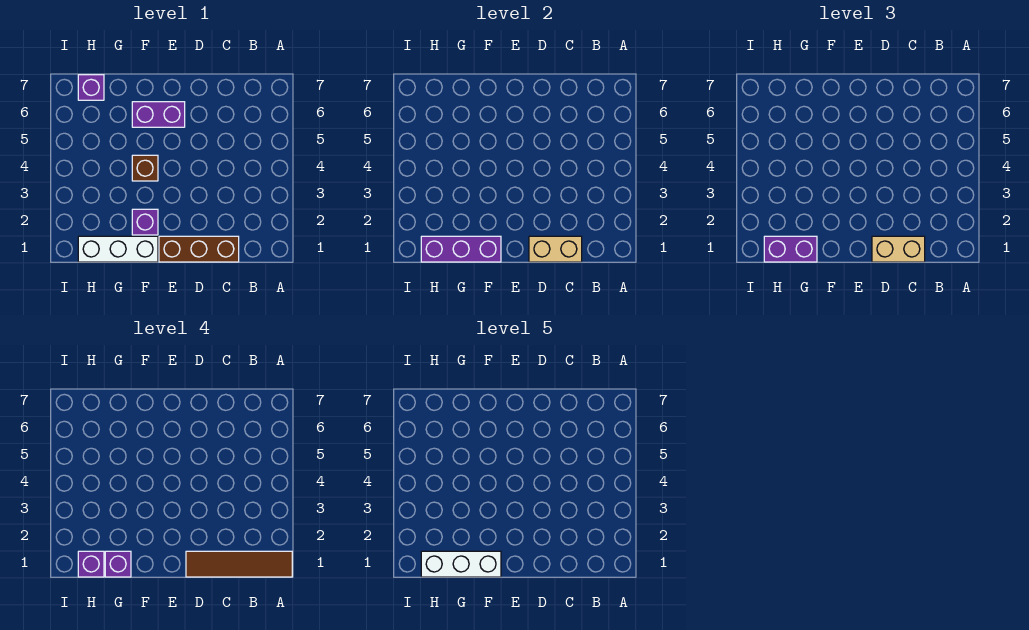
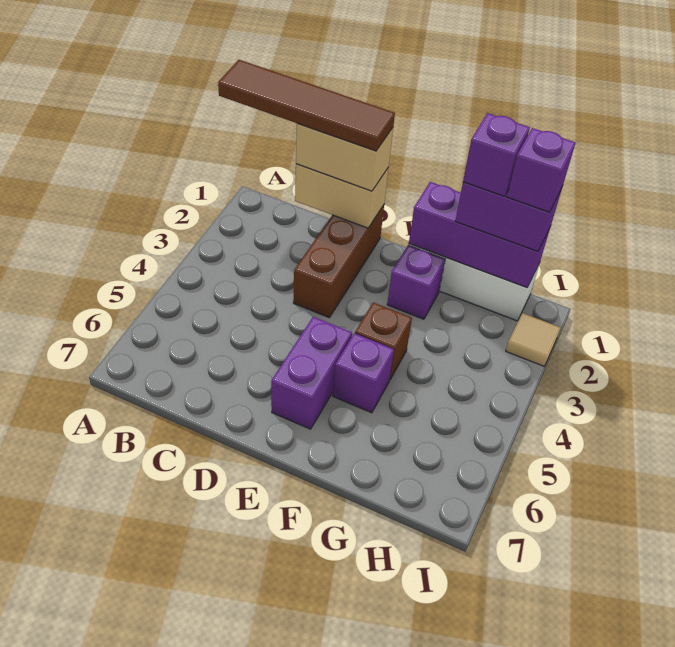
brown brick C1:E1 level 1 -> brown brick D1:D3 level 1
purple brick E6:F6 level 1 -> purple brick E5:E6 level 1
white brick F1:H1 level 5 -> none
purple brick H7 level 1 -> purple brick F5 level 1
none -> tan tile I2 level 1

